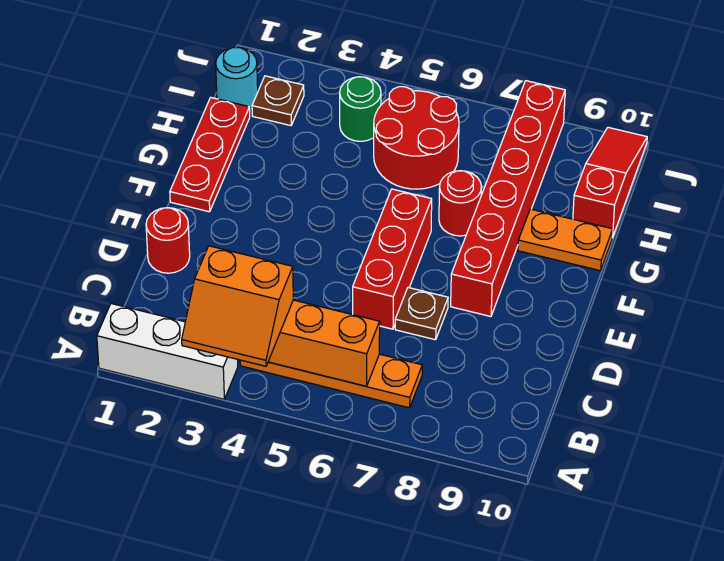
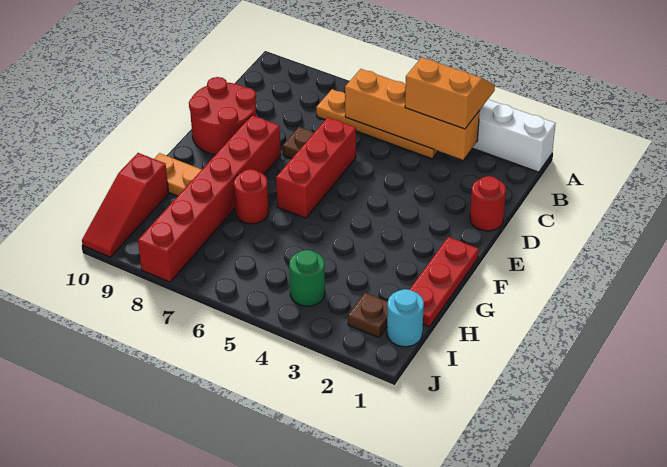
red round brick H5:I6 level 1 -> red round brick D9:E10 level 1

